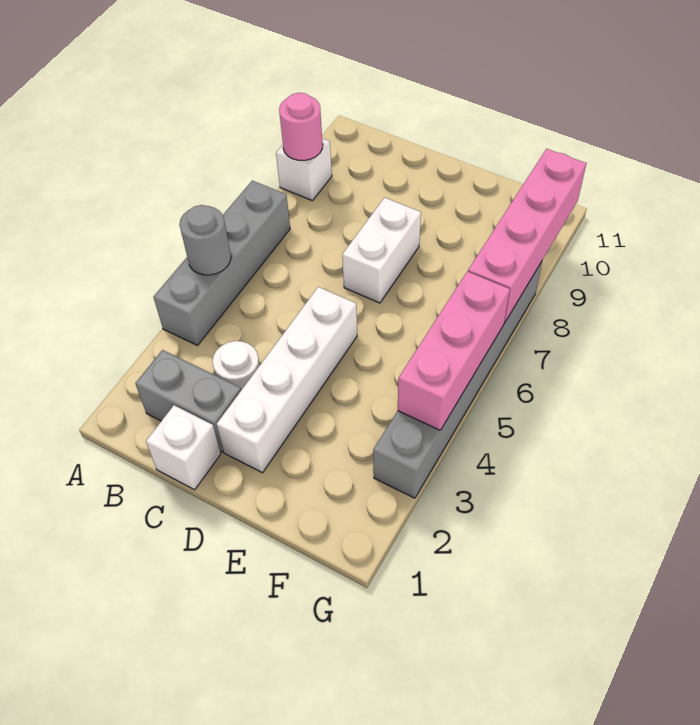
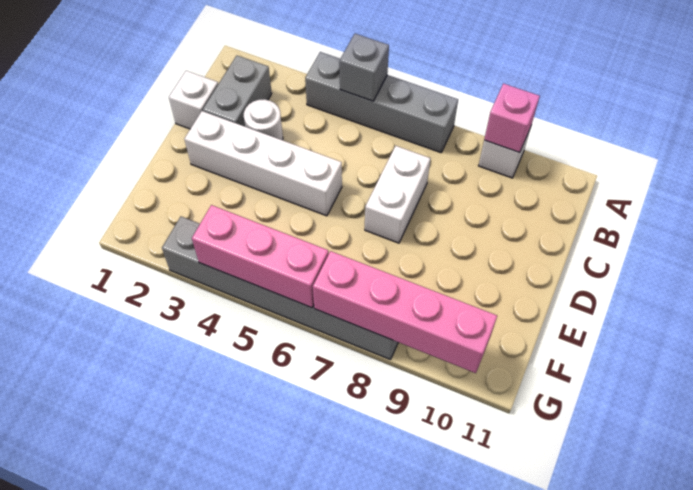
grey round brick A5 level 2 -> grey brick A5 level 2
pink round brick A9 level 2 -> pink brick A9 level 2
white brick D7:D8 level 1 -> white brick C7:D7 level 1

